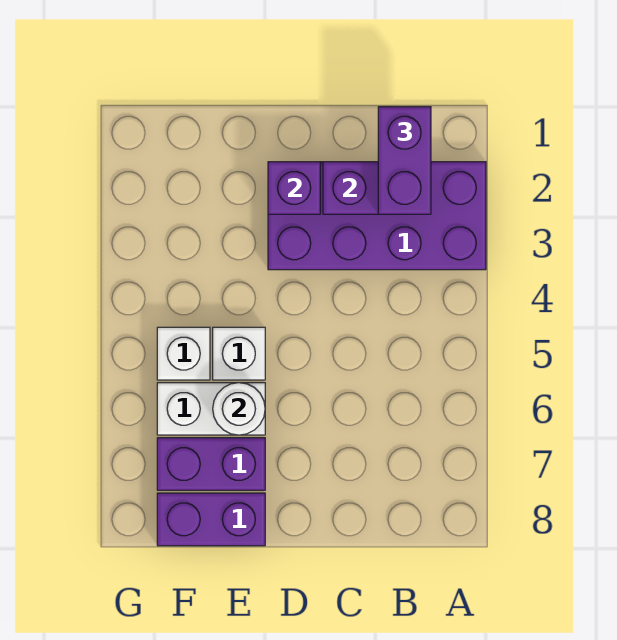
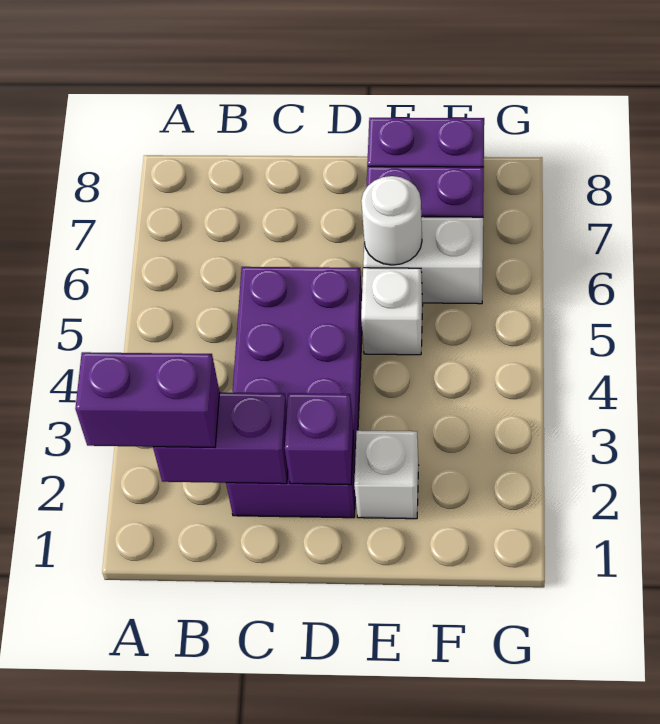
purple brick A2:D3 level 1 -> purple brick C2:D5 level 1
purple brick B1:B2 level 3 -> purple brick A2:B2 level 3
white brick F5 level 1 -> white brick E2 level 1

